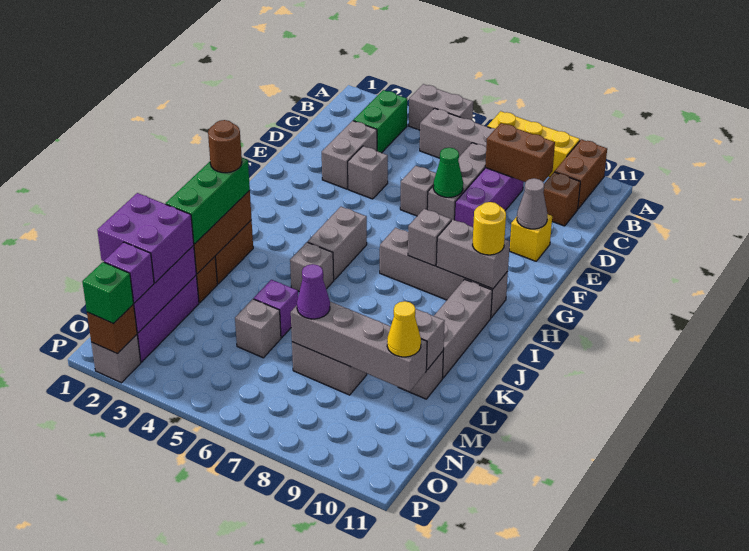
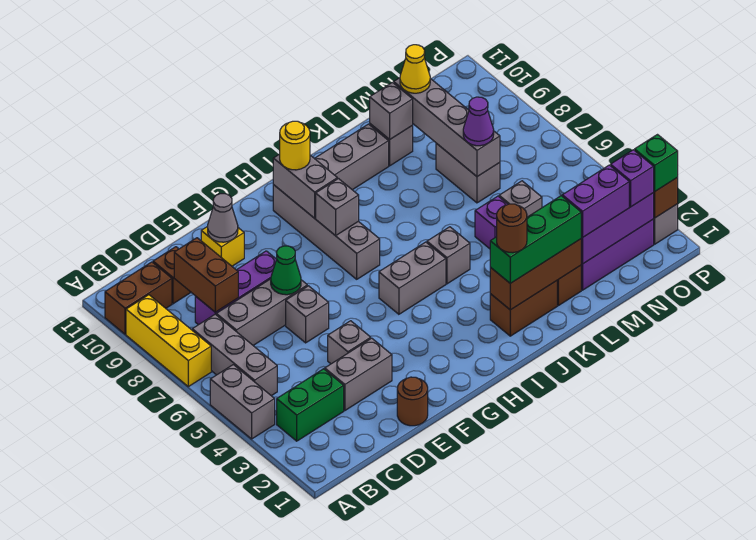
none -> brown round brick E1 level 1
purple brick M1:N2 level 3 -> purple brick M2:N2 level 3

